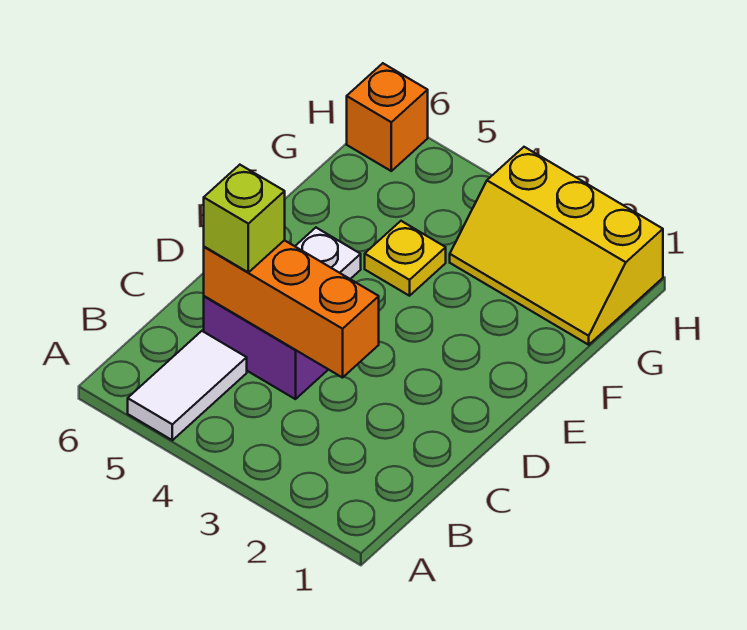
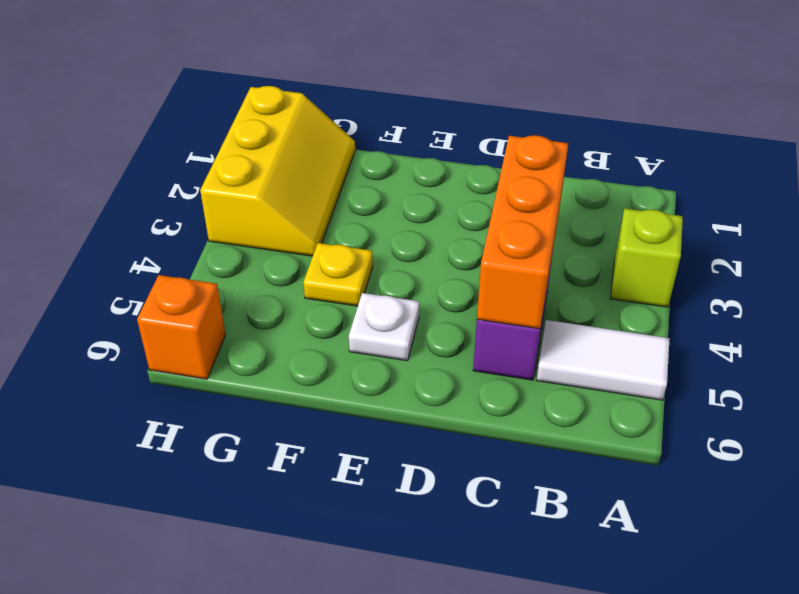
lime brick C5 level 3 -> lime brick A3 level 1

